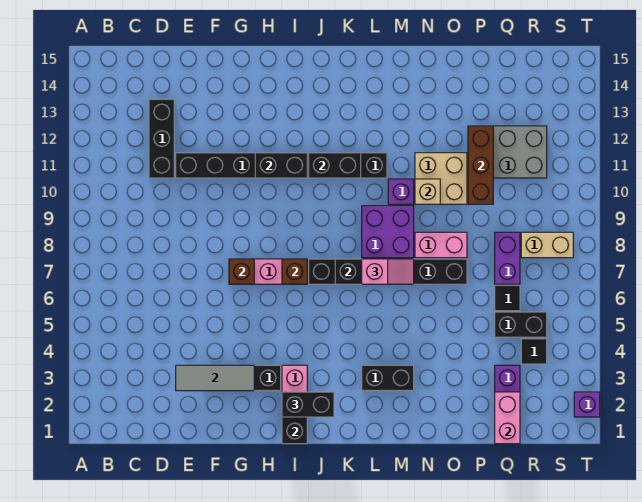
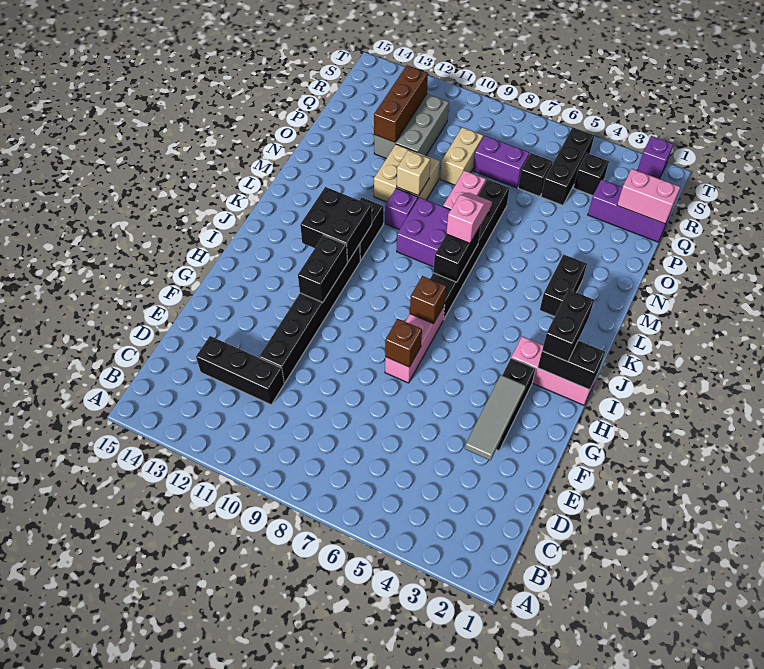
black brick J11:K11 level 2 -> black brick J11:K12 level 2
brown brick P10:P12 level 2 -> brown brick P12:R12 level 2
black brick Q5:R5 level 1 -> black brick Q5:S5 level 1
black tile Q6 level 1 -> black brick Q6 level 1
black tile R4 level 1 -> black brick R4 level 1
tan brick R8:S8 level 1 -> tan brick P9:Q9 level 1

